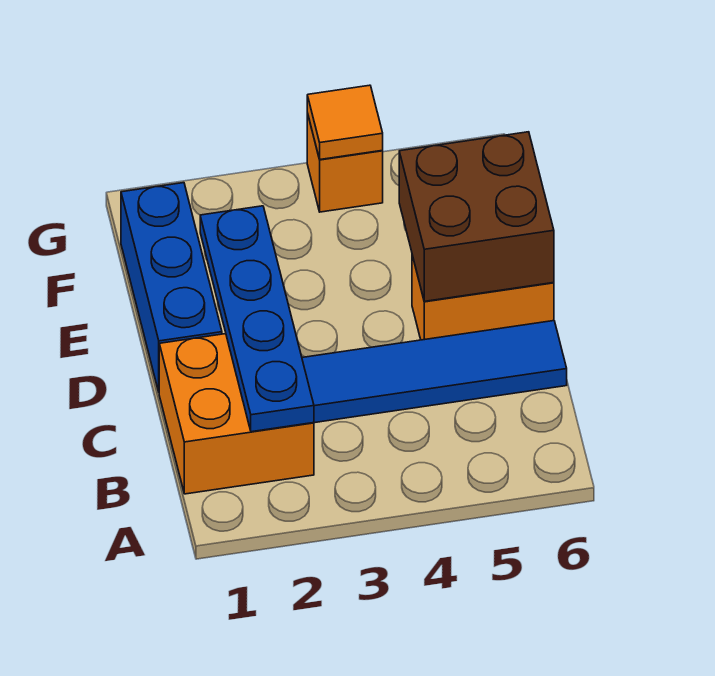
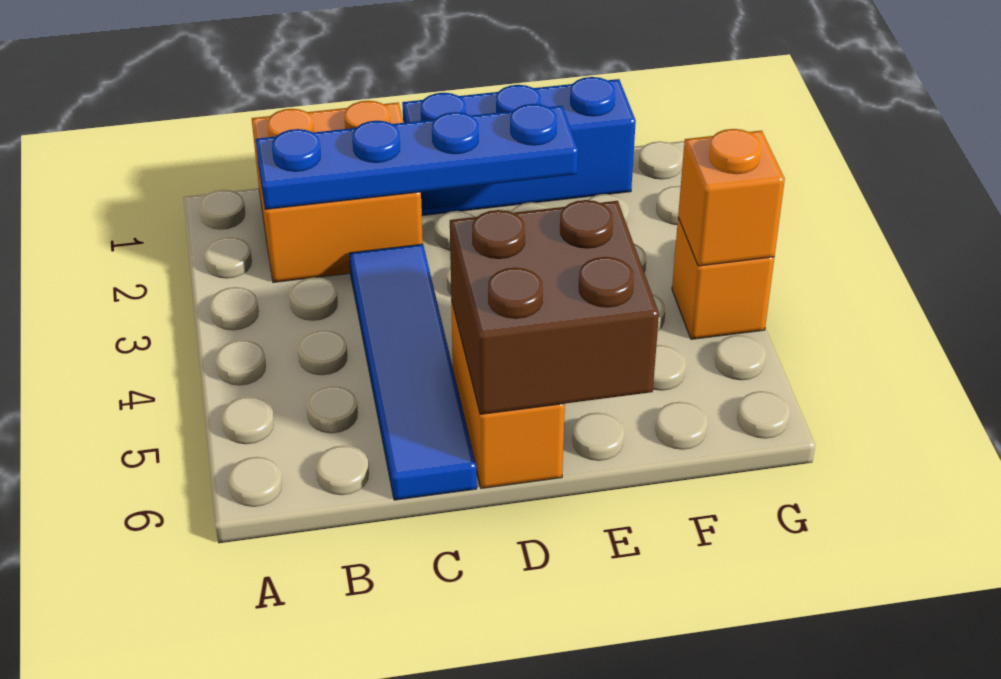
orange tile G4 level 2 -> orange brick G4 level 2

